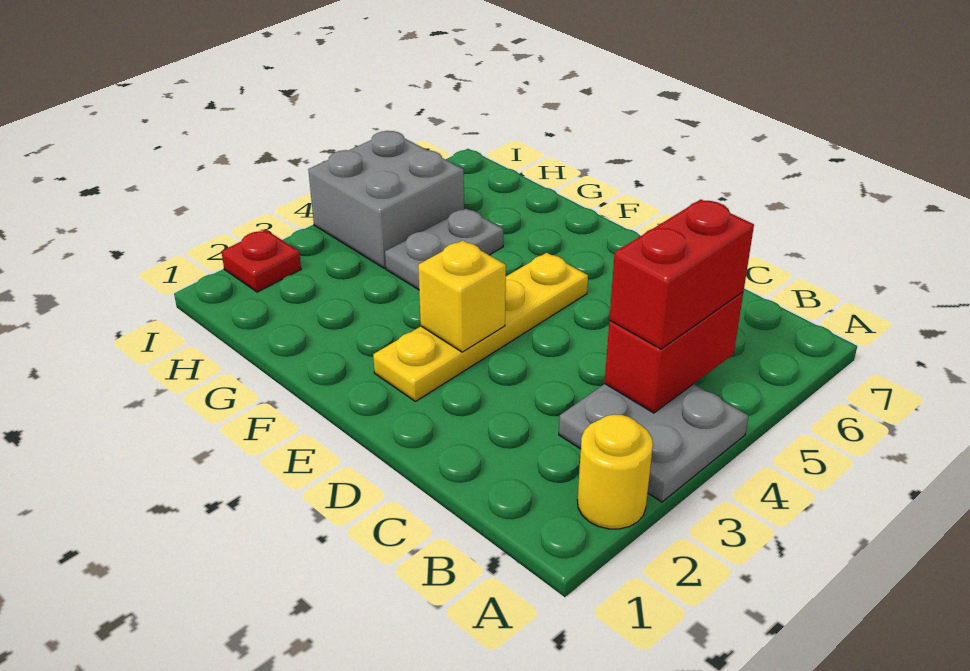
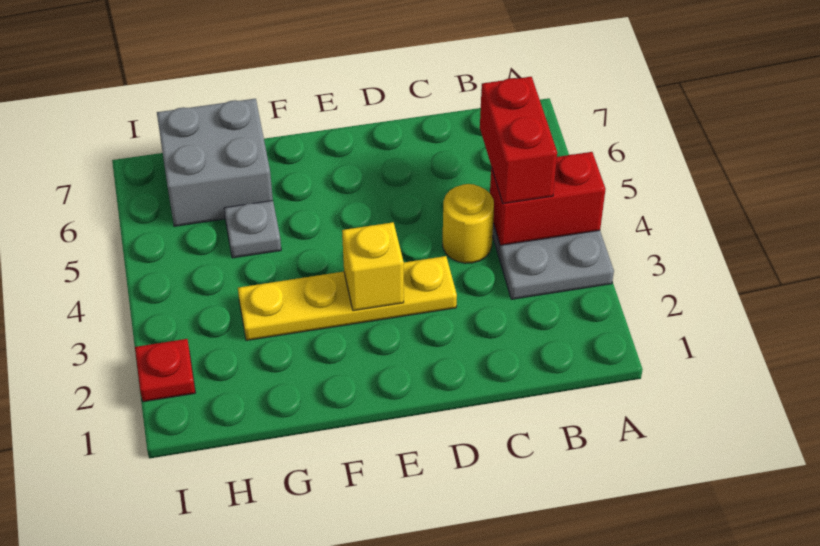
yellow round brick A2 level 1 -> yellow round brick C4 level 1
red brick B4:B5 level 2 -> red brick A4:B4 level 2
yellow plate E2:E5 level 1 -> yellow plate D3:G3 level 1
grey plate G4:G5 level 1 -> grey plate G5 level 1
grey brick H4:I5 level 1 -> grey brick G6:H7 level 1

